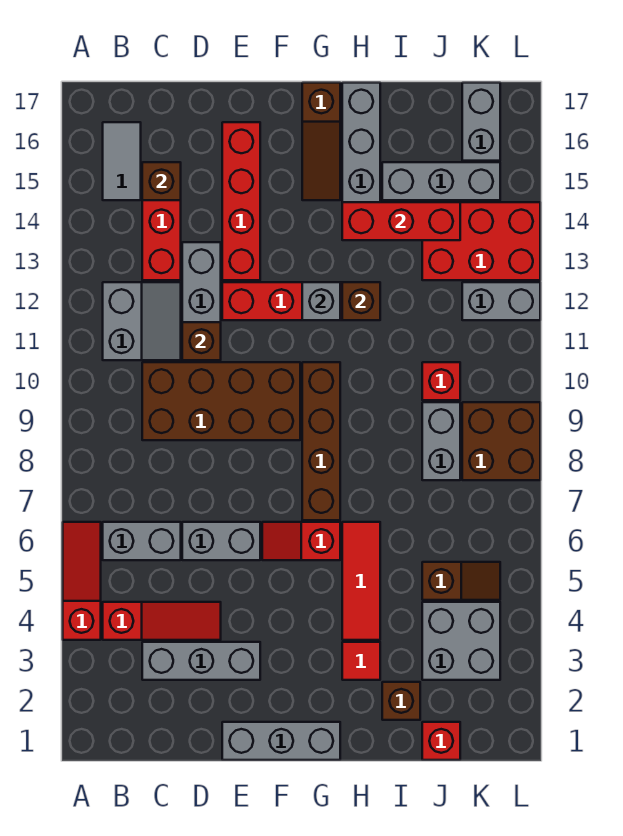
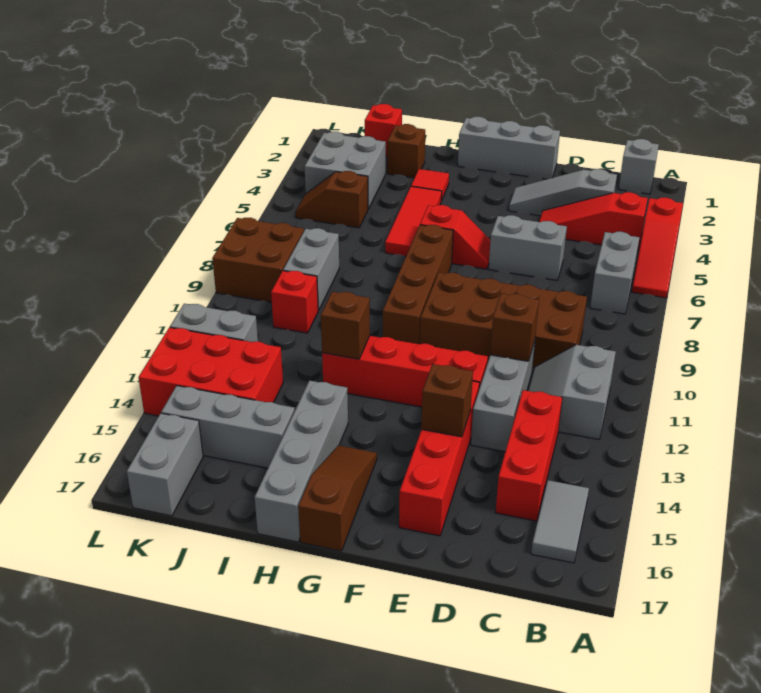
grey brick B6:C6 level 1 -> grey brick B6:B7 level 1
grey brick C3:E3 level 1 -> grey slope C3:E3 level 1 top C
brown brick C15 level 2 -> brown brick E14 level 2
grey brick G12 level 2 -> grey brick B1 level 1
red brick H14:J14 level 2 -> none

